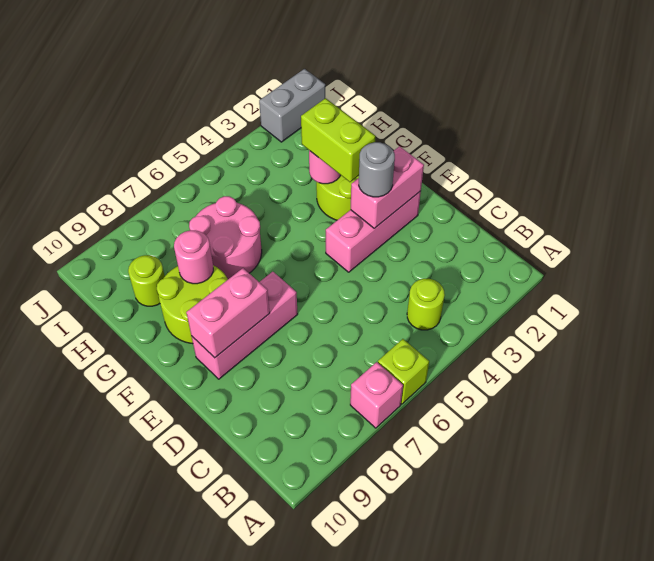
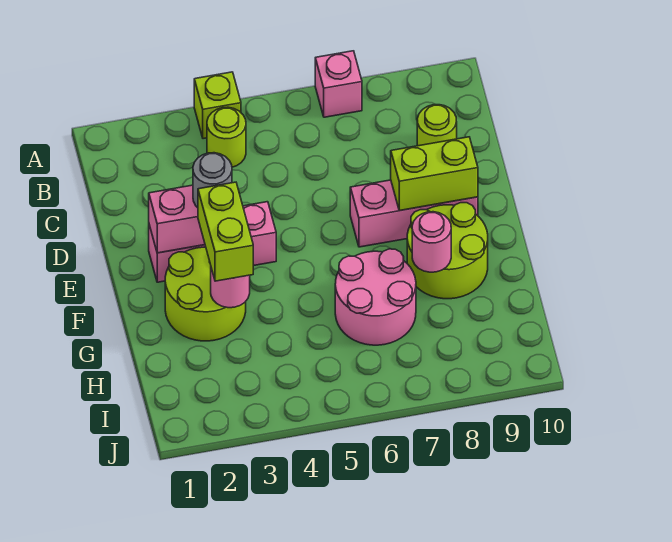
lime brick A6 level 1 -> lime brick A4 level 1
pink brick E8:E9 level 2 -> lime brick E8:E9 level 2
lime round brick H9 level 1 -> lime round brick C9 level 1
grey brick J1:J2 level 1 -> none

